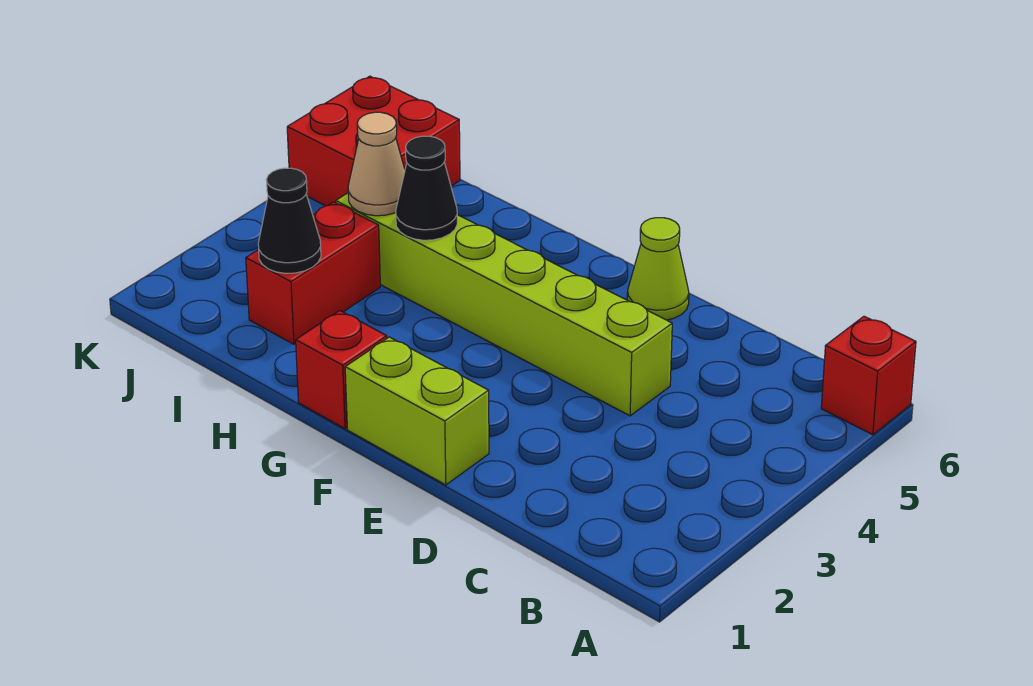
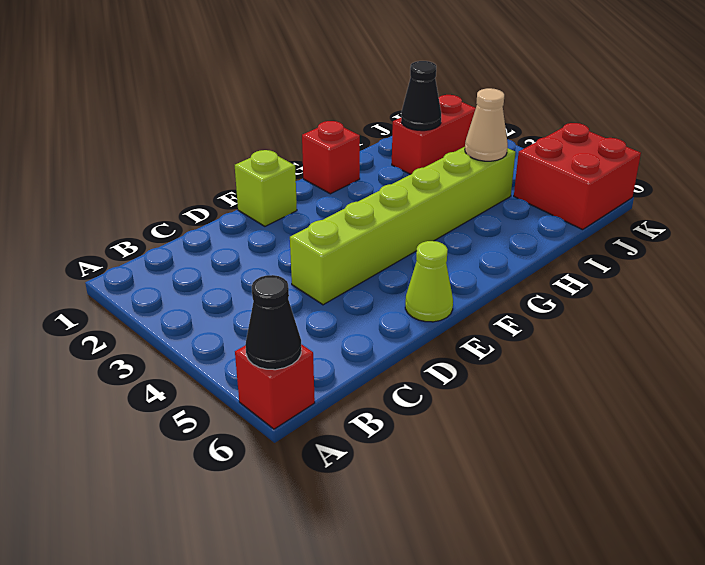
lime brick E1:F1 level 1 -> lime brick E1 level 1
black cone H4 level 2 -> black cone A6 level 2
red brick I2:I3 level 1 -> red brick I2:J2 level 1

